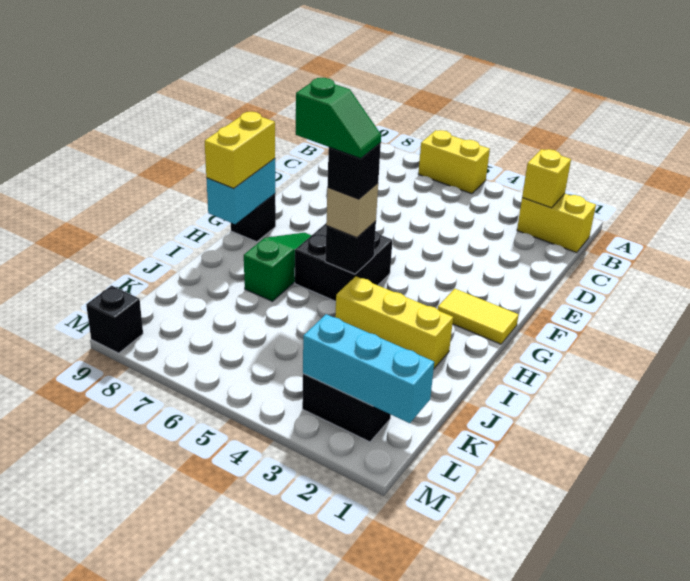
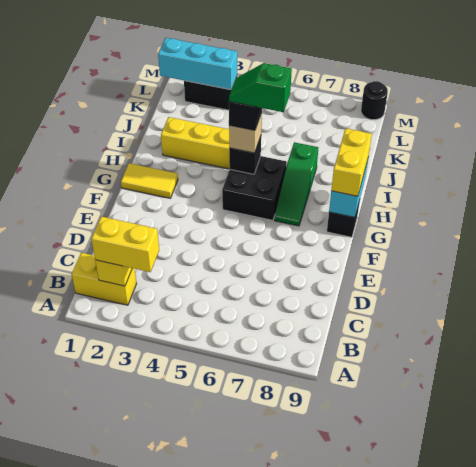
yellow brick A5:A6 level 1 -> yellow brick B2:B3 level 3
black brick M9 level 1 -> black round brick M9 level 1

